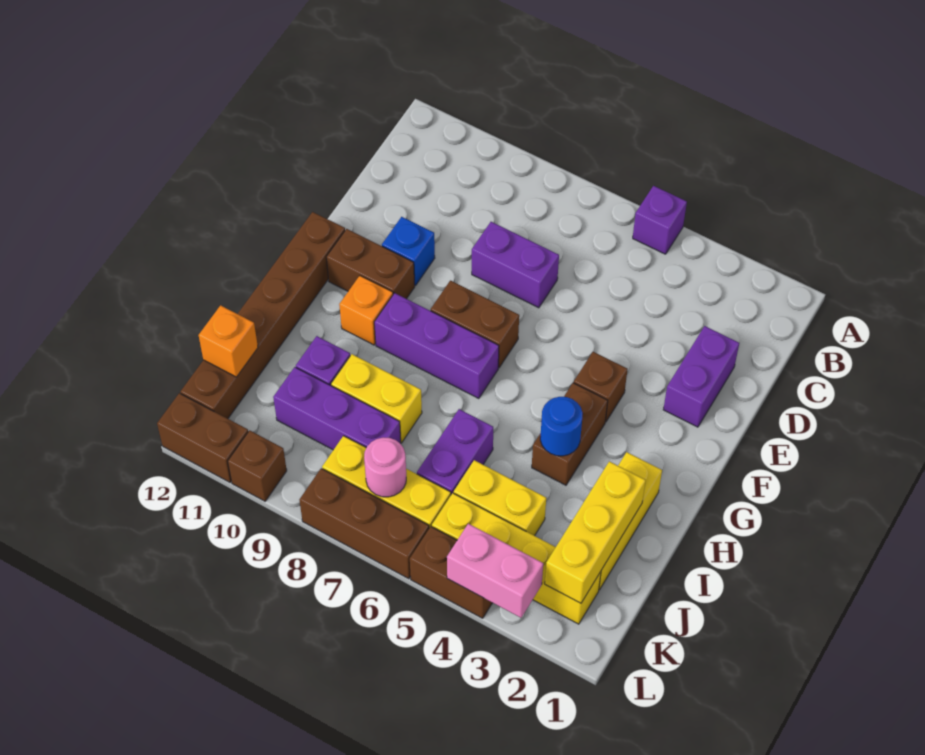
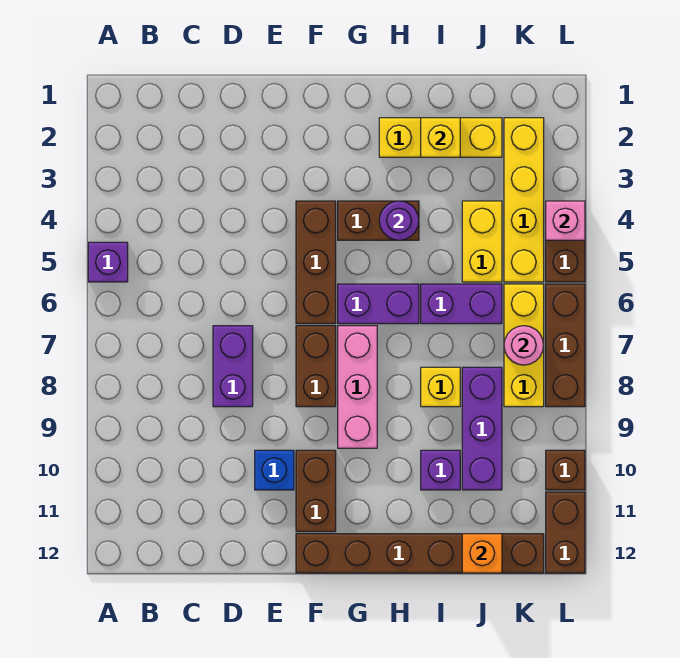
purple brick D2:E2 level 1 -> purple brick G6:H6 level 1
brown brick F4 level 1 -> brown brick F4:F6 level 1
purple brick G7:G9 level 1 -> pink brick G7:G9 level 1
orange brick G10 level 1 -> none
blue round brick H4 level 2 -> purple round brick H4 level 2
yellow brick I2:K2 level 2 -> yellow brick I2 level 2
yellow brick I8:I9 level 1 -> yellow brick I8 level 1
pink brick L3:L4 level 2 -> pink brick L4 level 2

